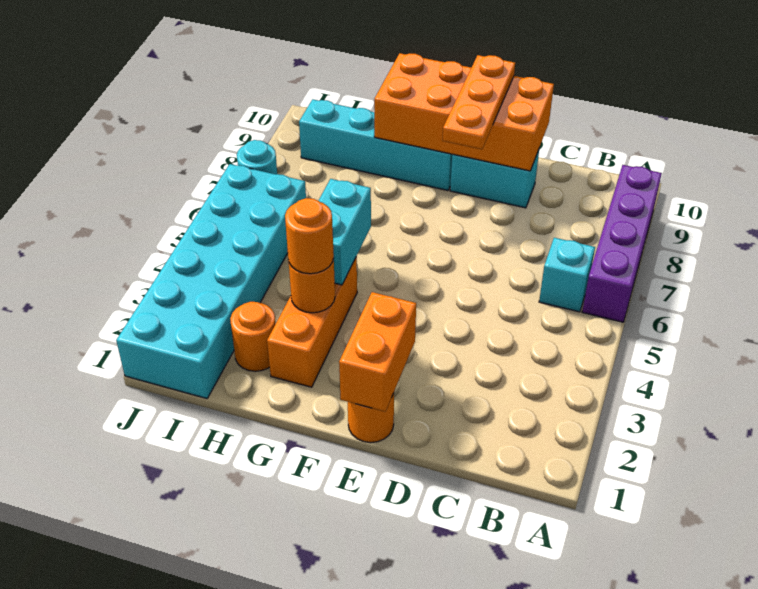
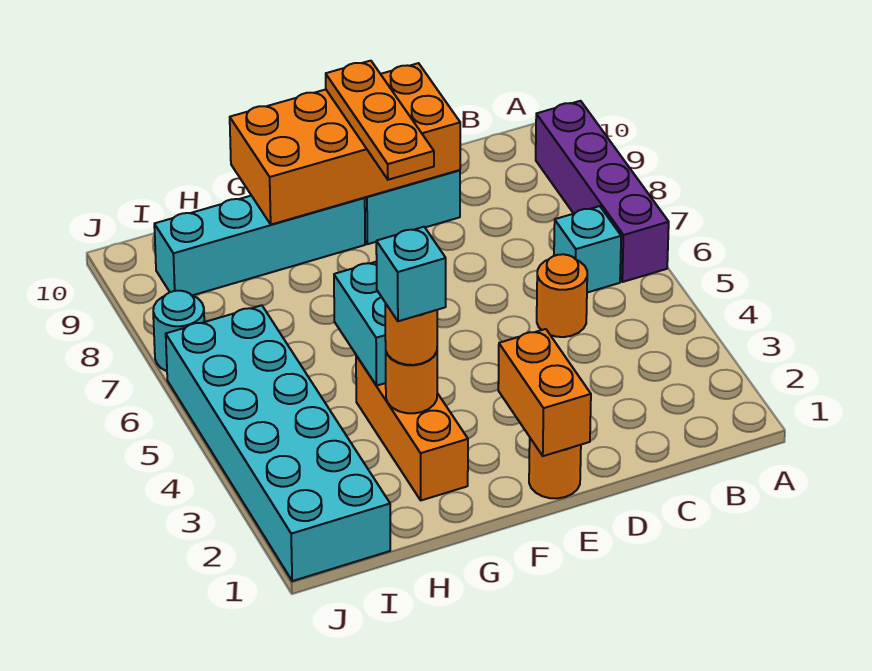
none -> cyan brick G3 level 4
orange round brick H2 level 1 -> orange round brick C5 level 1

